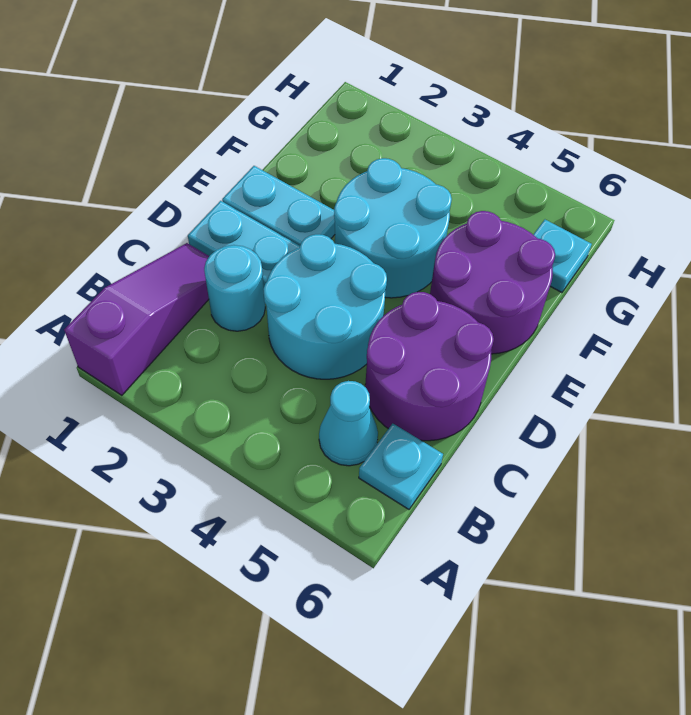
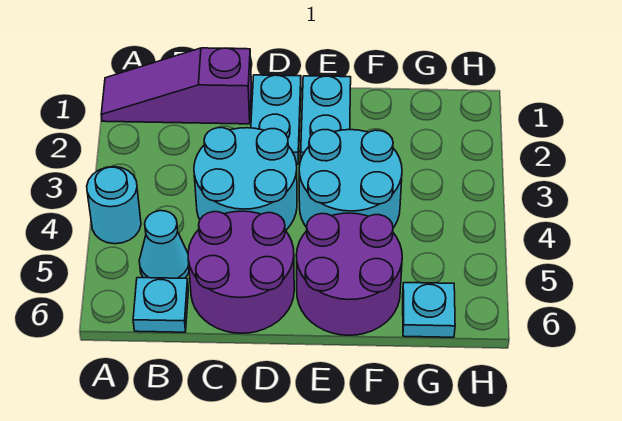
purple slope A1:C1 level 1 top A -> purple slope A1:C1 level 1 top C
cyan round brick C2 level 1 -> cyan round brick A4 level 1

